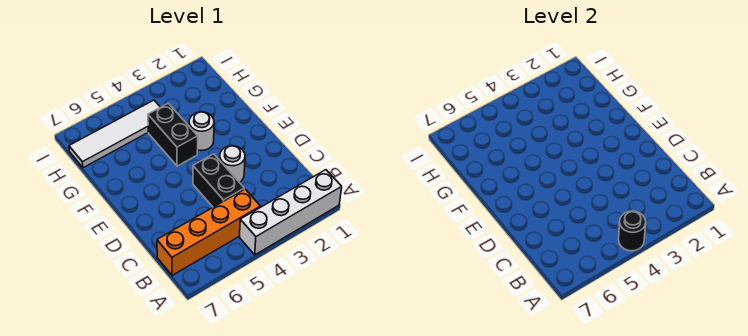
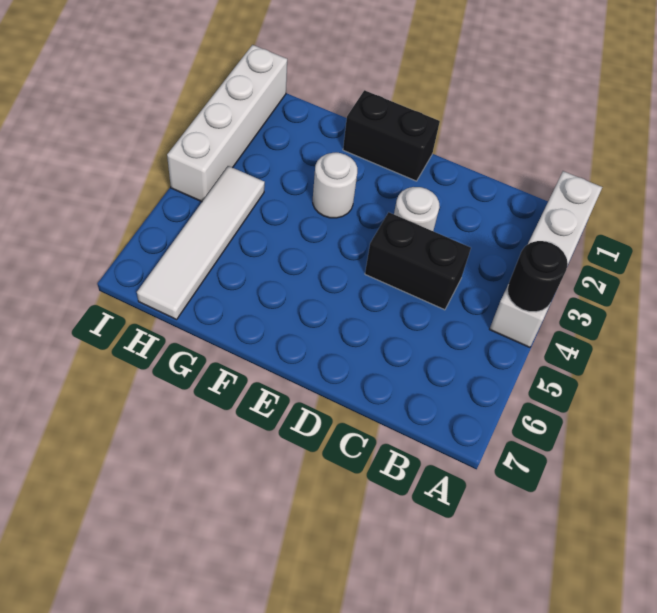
orange brick B4:B7 level 1 -> none
black brick F4:G4 level 1 -> black brick E1:F1 level 1
none -> white brick I1:I4 level 1

